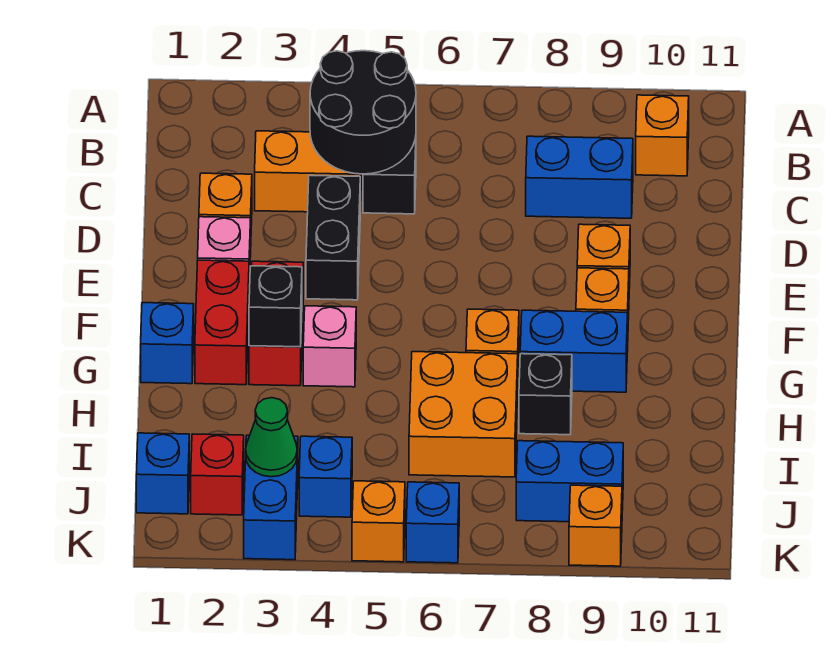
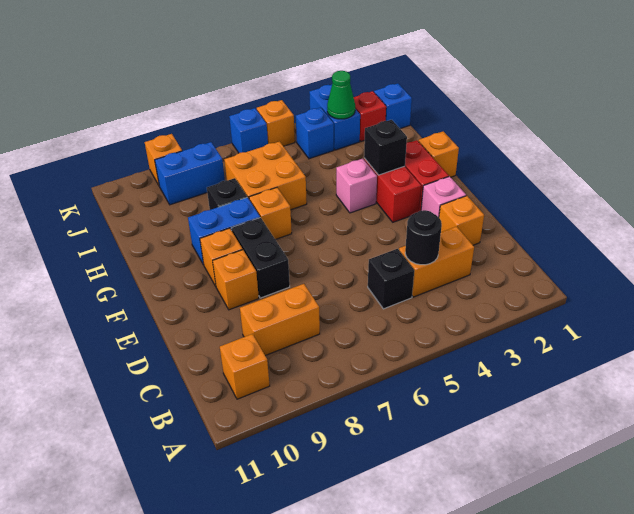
black round brick B4:C5 level 2 -> black round brick C4 level 2
blue brick C8:C9 level 1 -> orange brick C8:C9 level 1
black brick D4:E4 level 1 -> black brick E8:F8 level 1
blue brick G1 level 1 -> orange brick G1 level 1

